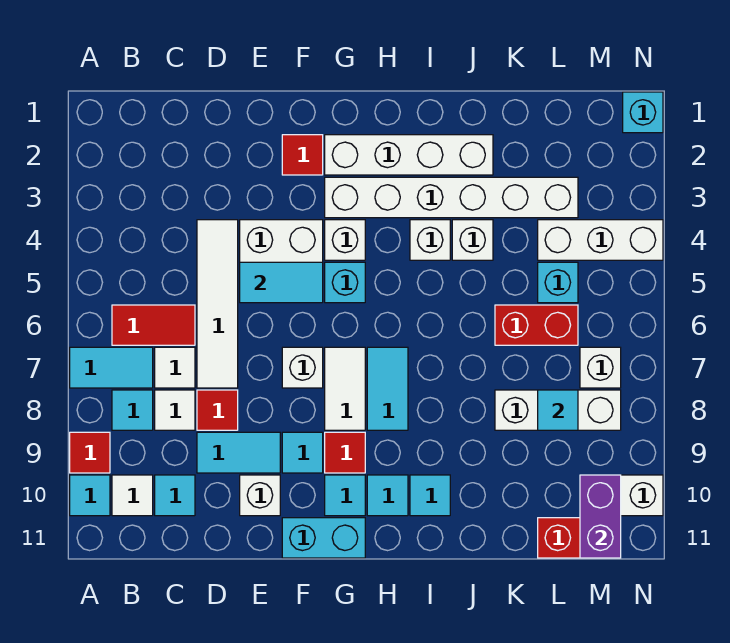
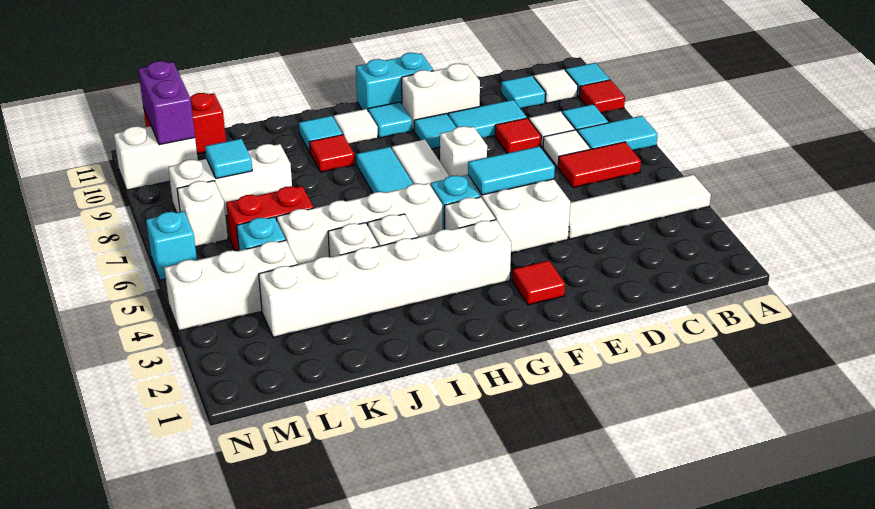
white tile D4:D7 level 1 -> white tile A4:D4 level 1
white brick E10 level 1 -> white brick E10:F10 level 1
white brick G2:J2 level 1 -> white brick H5:K5 level 1
red tile G9 level 1 -> red tile I9 level 1
cyan tile H10 level 1 -> white tile H10 level 1
cyan brick N1 level 1 -> cyan brick N6 level 1

